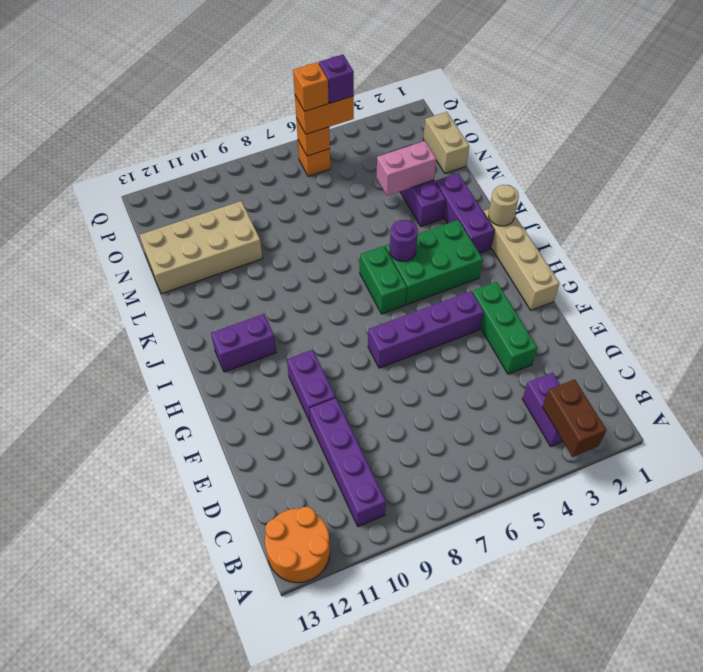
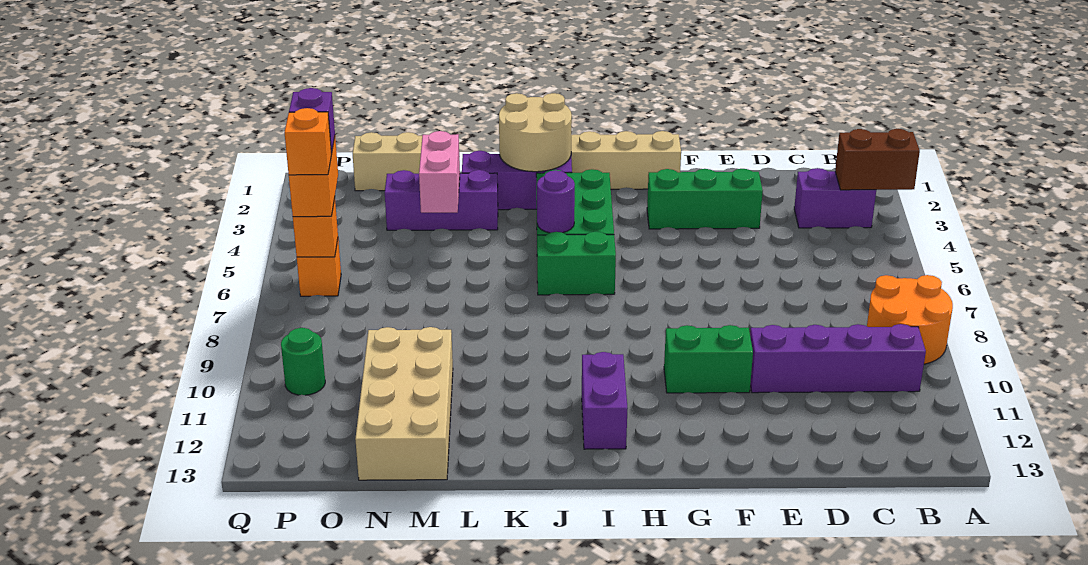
orange round brick A12:B13 level 1 -> orange round brick A8:B9 level 1
purple brick F10:G10 level 1 -> green brick F10:G10 level 1
purple brick G4:G7 level 1 -> none
tan round brick J1 level 2 -> tan round brick J1:K2 level 2
none -> green round brick P10 level 1

